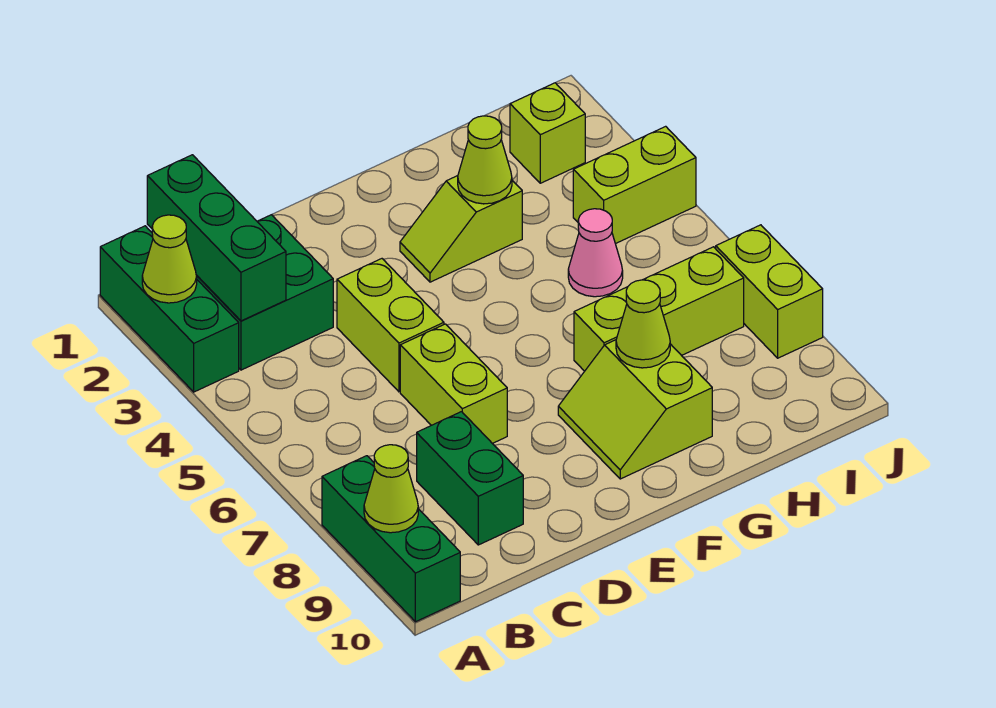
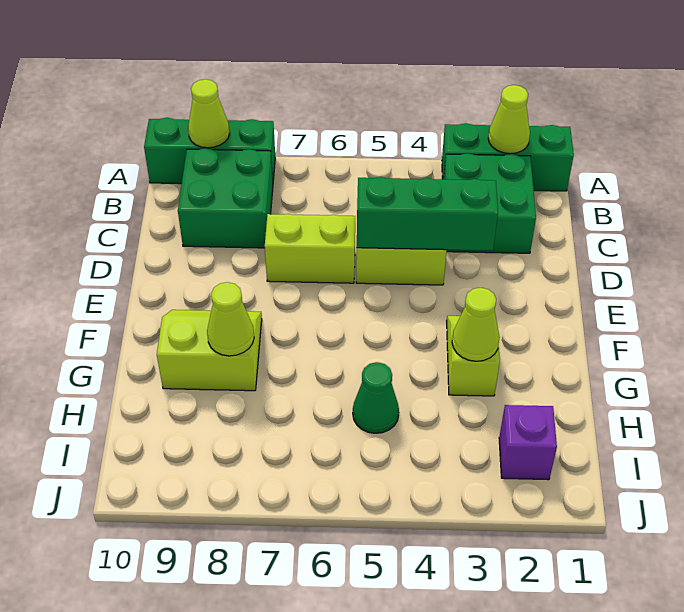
green brick B1:B3 level 2 -> green brick D3:D5 level 2
green brick C8:C9 level 1 -> green brick B8:C9 level 1
lime brick G7:I7 level 1 -> none
pink cone H5 level 1 -> green cone H5 level 1
lime brick I2 level 1 -> purple brick I2 level 1
lime brick I4:J4 level 1 -> none
lime brick J7:J8 level 1 -> none

